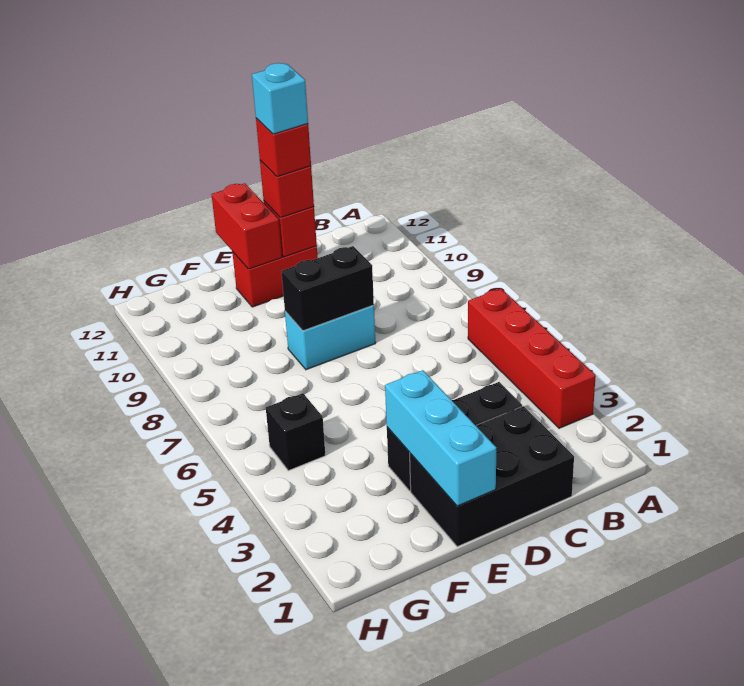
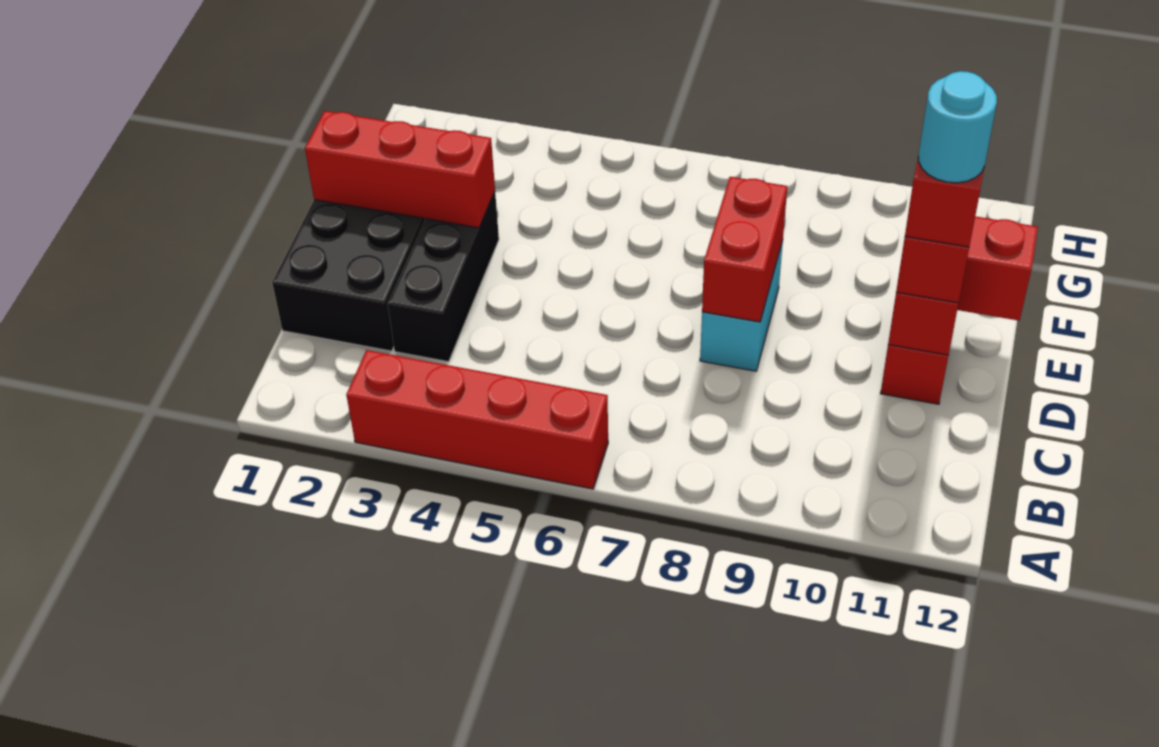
black brick D8:E8 level 2 -> red brick D8:E8 level 2
cyan brick D11 level 5 -> cyan round brick D11 level 5
cyan brick E1:E3 level 2 -> red brick E1:E3 level 2
black brick G5 level 1 -> none

